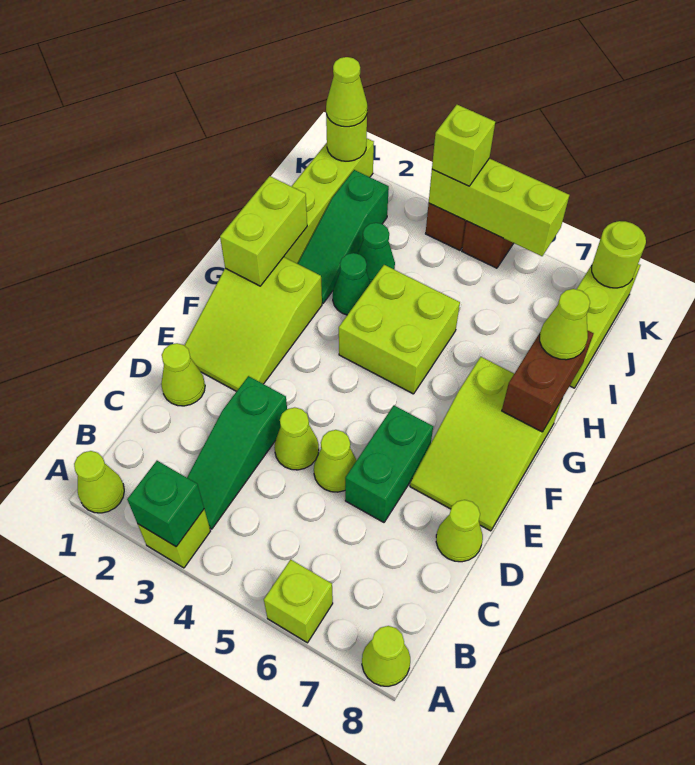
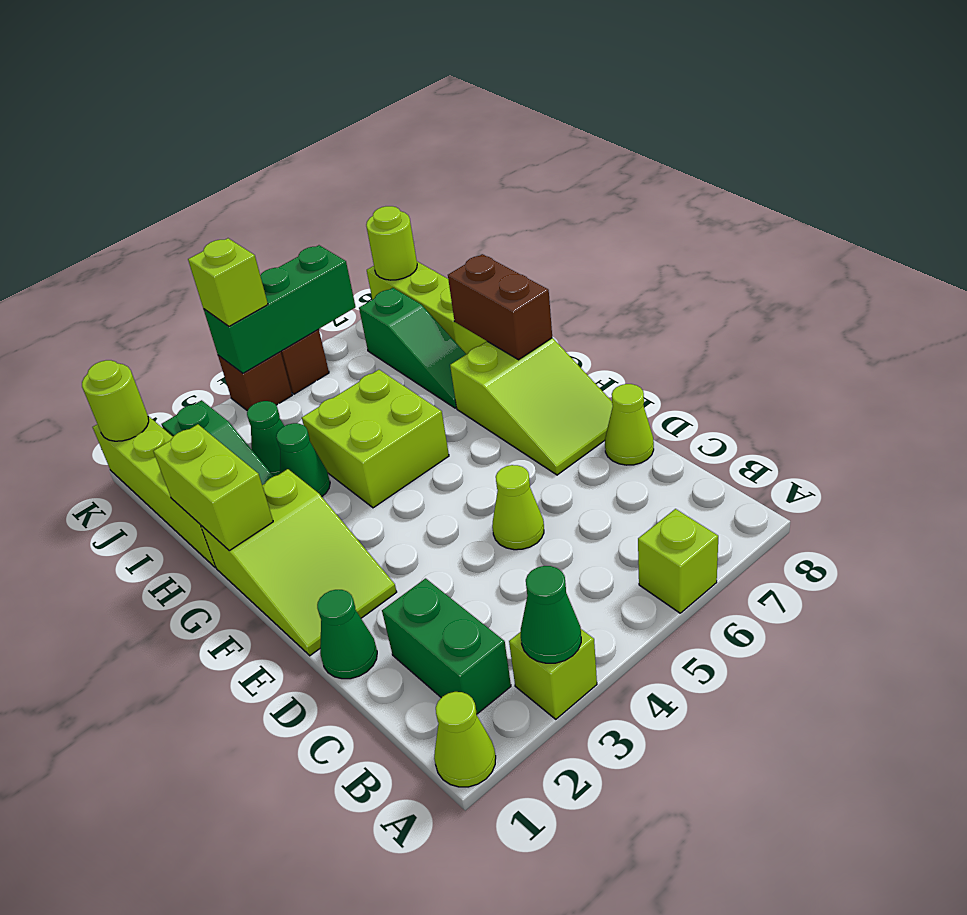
green brick A3 level 2 -> green cone A3 level 2
lime cone A8 level 1 -> none
green slope B3:D3 level 1 top D -> green slope H7:J7 level 1 top J
lime cone D1 level 1 -> green cone D1 level 1
lime cone D4 level 1 -> none
green brick D6:E6 level 1 -> green brick B2:C2 level 1
lime cone H8 level 3 -> none
lime cone K1 level 3 -> none
lime brick K4:K6 level 2 -> green brick K4:K6 level 2

